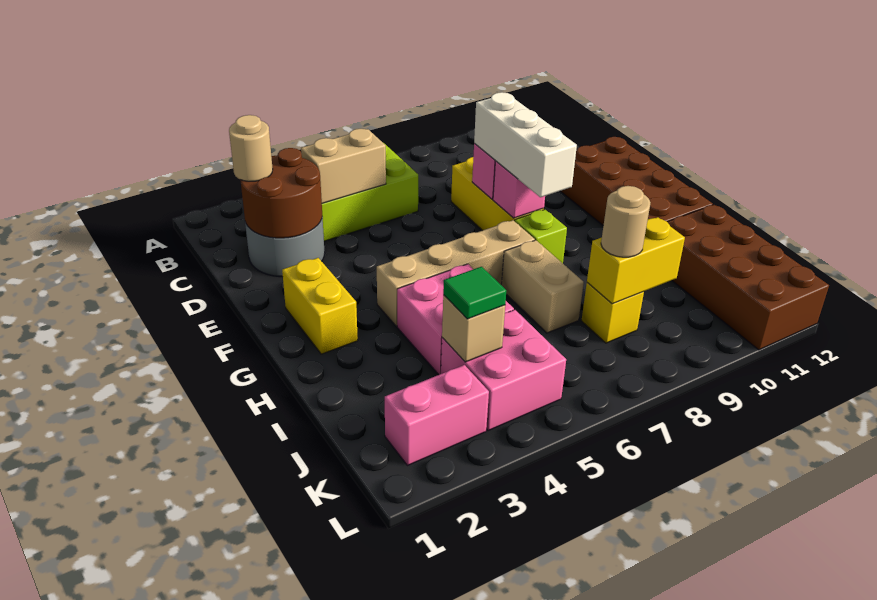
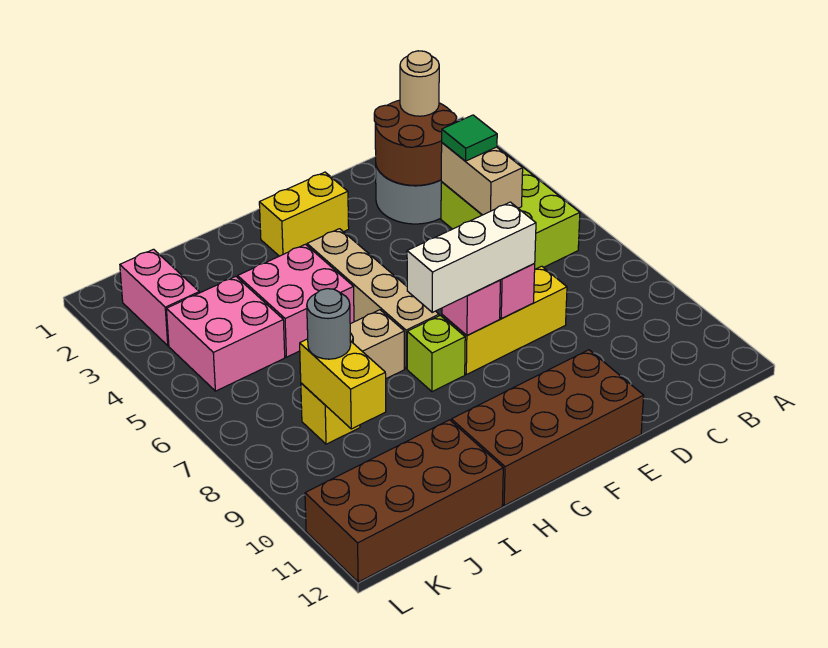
tan brick J4 level 2 -> none
green tile J4 level 3 -> green tile C4 level 3
tan round brick J8 level 3 -> grey round brick J8 level 3

